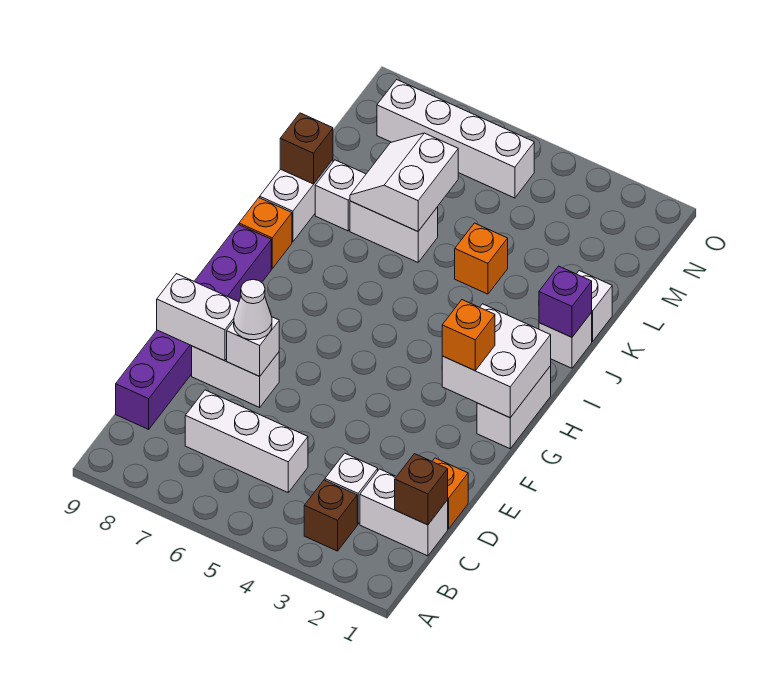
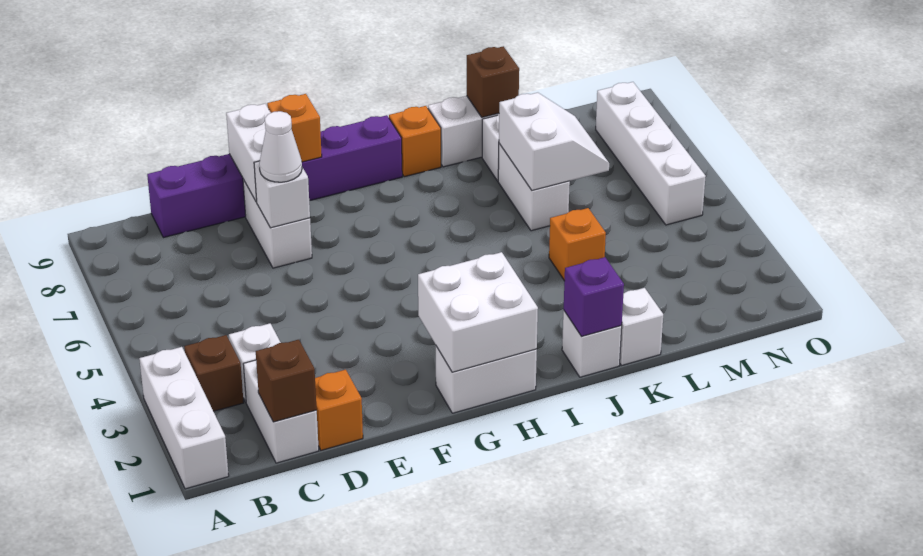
white brick C5:C7 level 1 -> white brick A1:A3 level 1
orange brick G2 level 3 -> orange brick F9 level 2
white slope K6:L7 level 2 top 6 -> white slope K6:L7 level 2 top K

